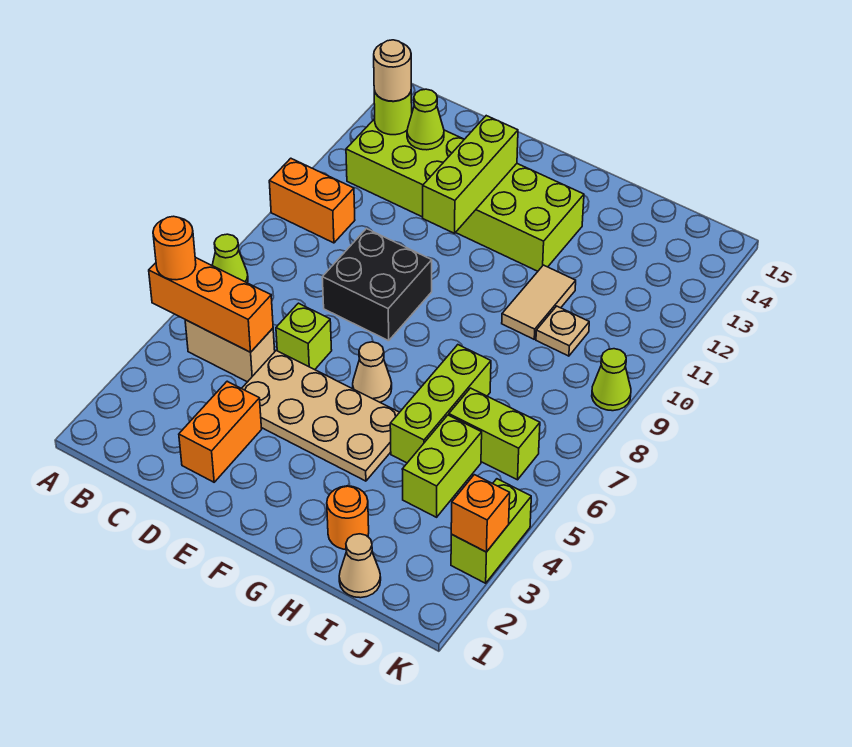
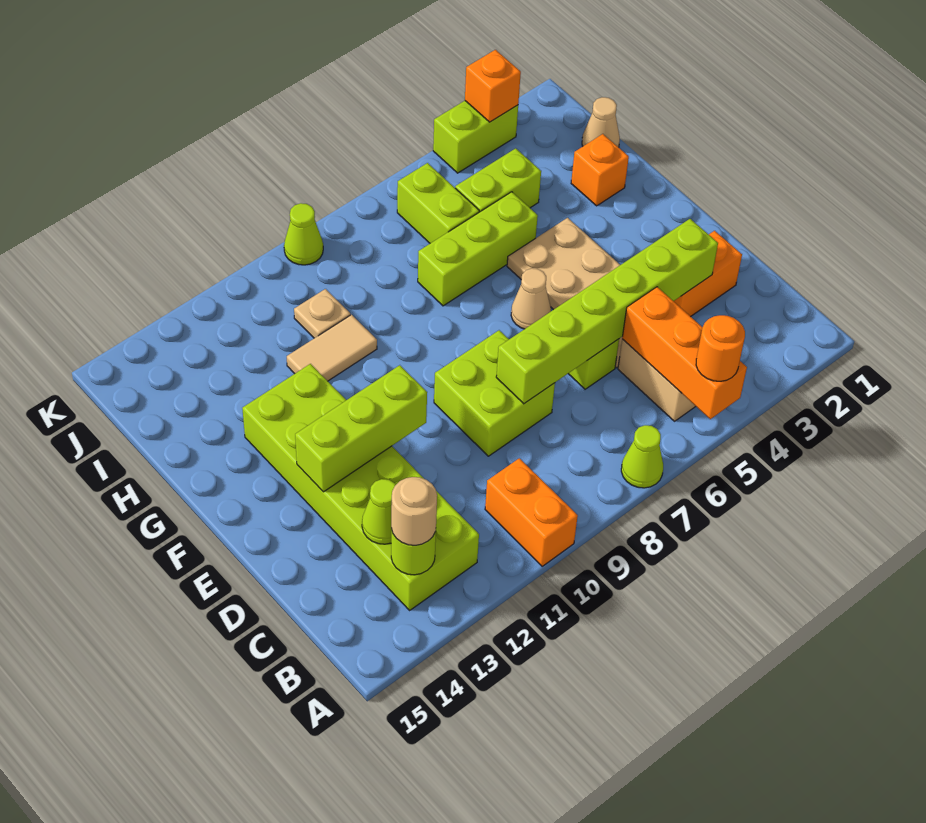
none -> lime brick D3:D8 level 2
black brick D8:E9 level 1 -> lime brick D8:E9 level 1
orange round brick H2 level 1 -> orange brick H2 level 1

